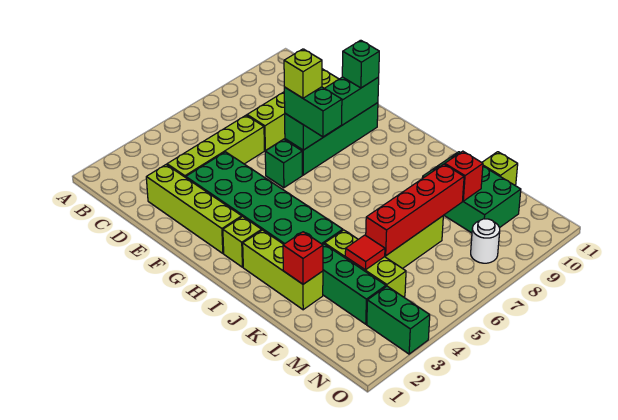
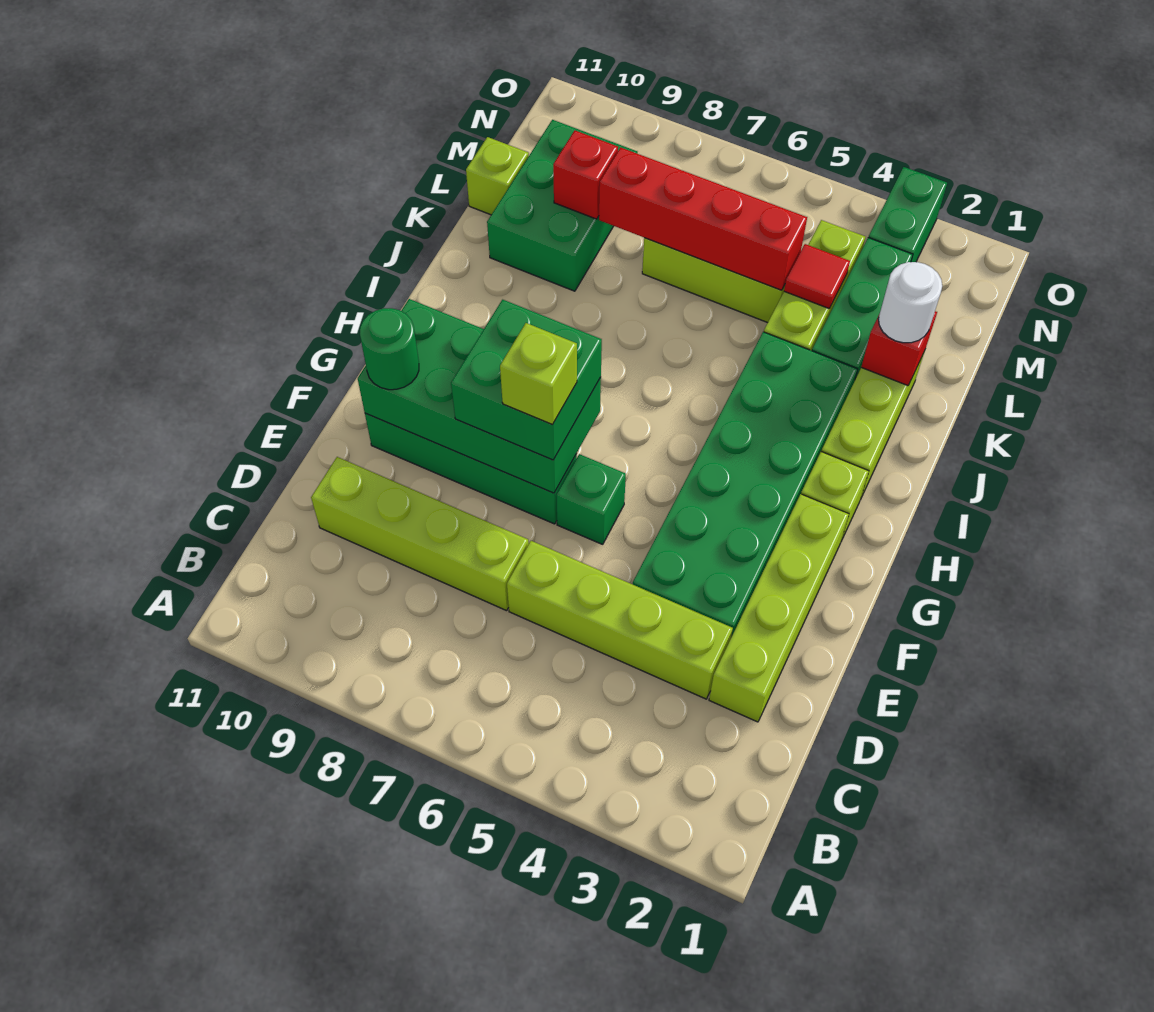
green brick F7:F10 level 2 -> green brick F7:G10 level 2
green brick F7:G7 level 3 -> green brick F7:G8 level 3
green brick F10 level 3 -> green round brick F10 level 3
white round brick N8 level 1 -> white round brick K2 level 3

